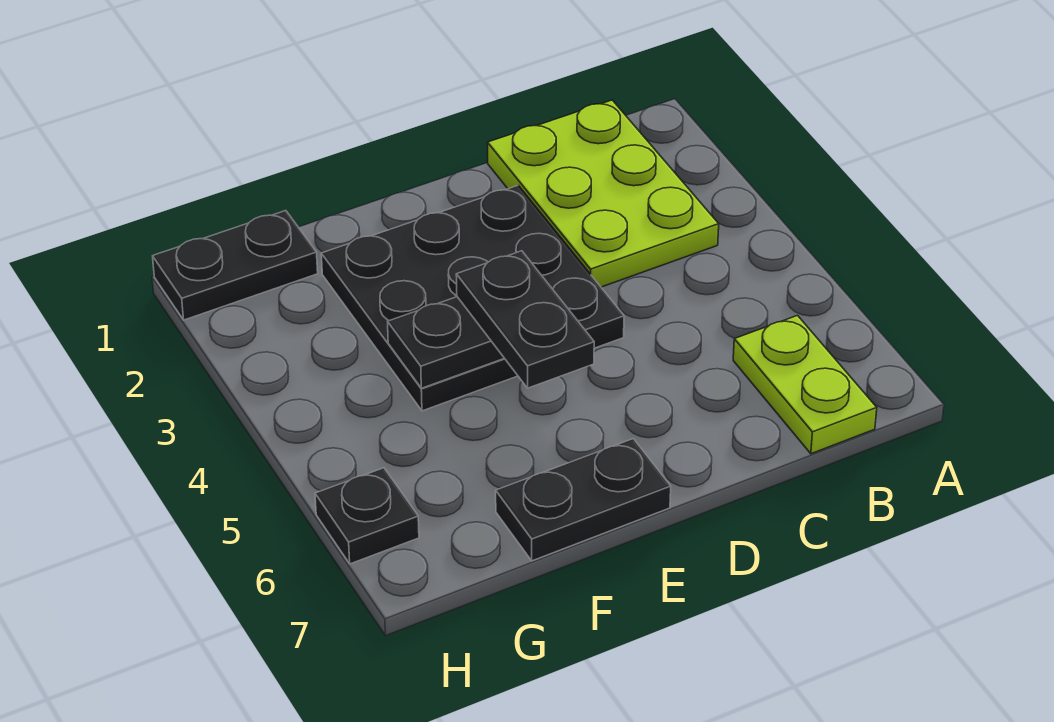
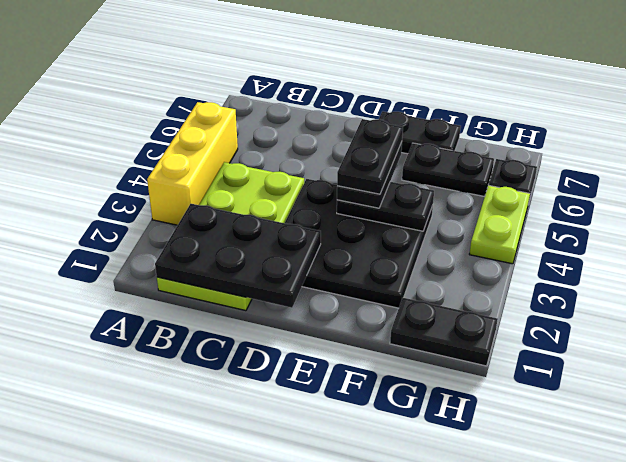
none -> yellow brick A3:A5 level 1
lime plate B1:C3 level 1 -> lime plate B1:C4 level 1
none -> black plate B1:D2 level 2
lime plate B6:B7 level 1 -> lime plate H4:H5 level 1
none -> black plate E4:E5 level 4
none -> black plate F6:G6 level 1

